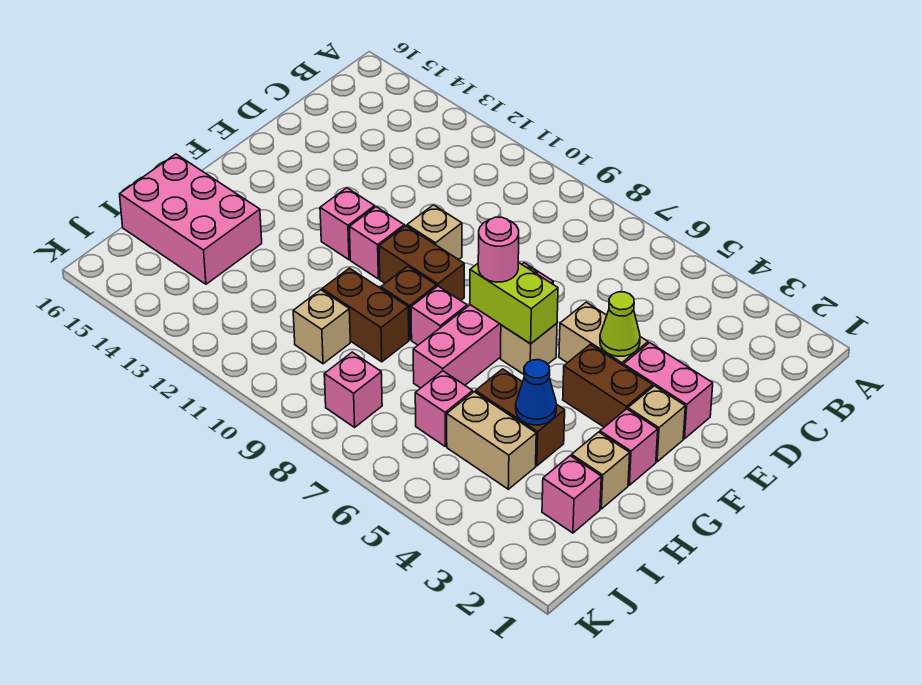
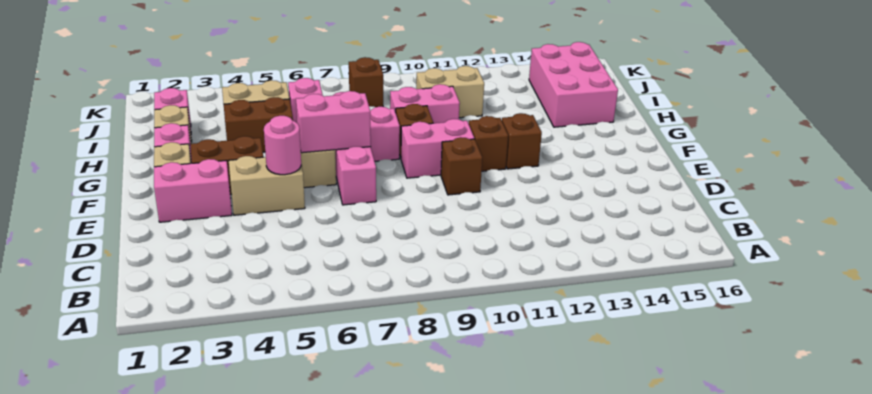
lime cone E4 level 2 -> none
tan brick E10 level 1 -> brown brick E10 level 1
lime brick F6:F7 level 2 -> pink brick F6:F7 level 2
pink round brick F7 level 3 -> pink round brick E5 level 2
brown brick F9:F10 level 1 -> pink brick F9:F10 level 1
pink brick F11 level 1 -> brown brick F11 level 1
pink brick F12 level 1 -> brown brick F12 level 1
blue cone H4 level 2 -> none
brown brick H9:H10 level 1 -> pink brick H9:H10 level 1
pink brick H14:I16 level 1 -> pink brick H14:J15 level 1
tan brick I10 level 1 -> tan brick I10:I11 level 1
pink brick J8 level 1 -> brown brick J8 level 1

